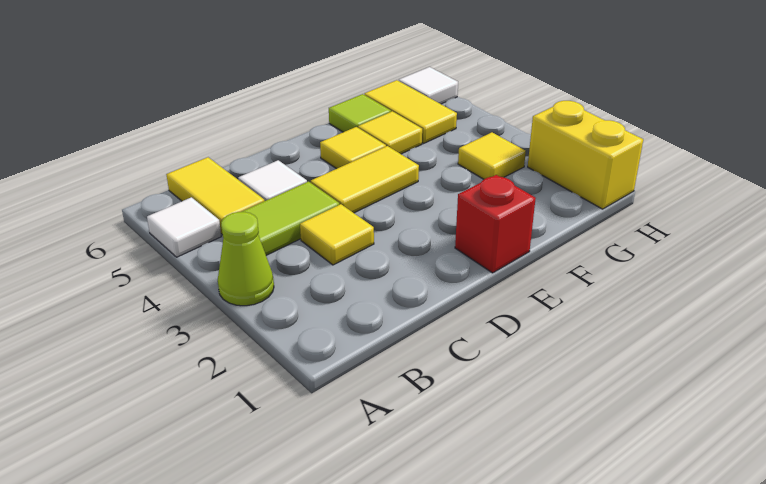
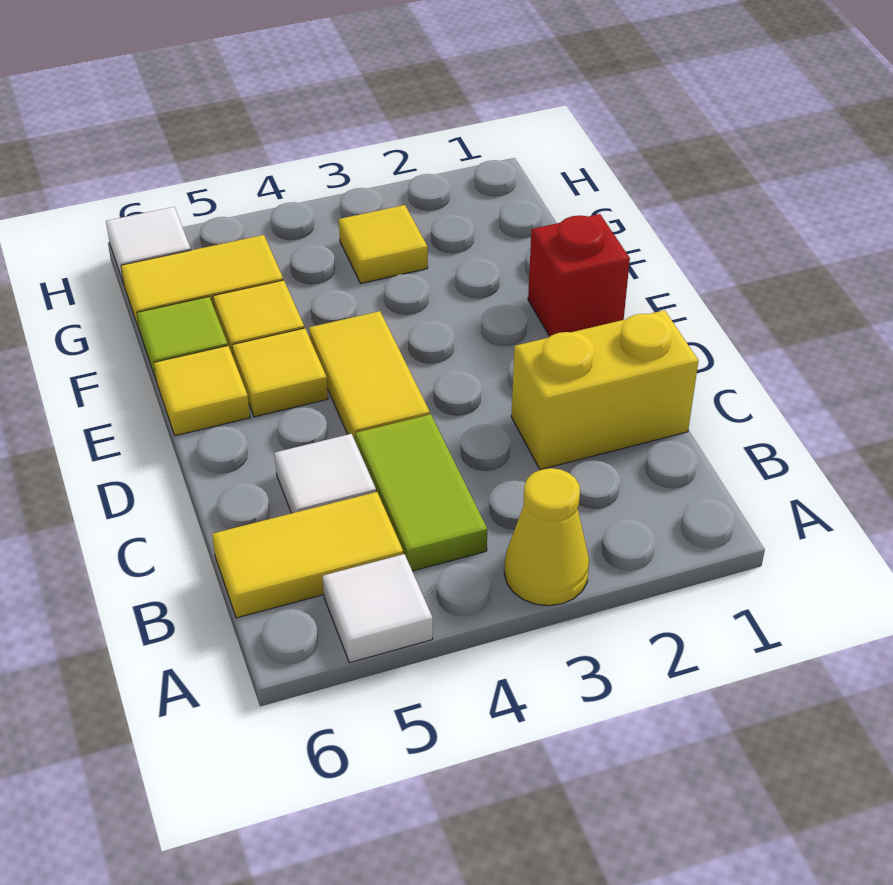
lime cone A3 level 1 -> yellow cone A3 level 1
yellow tile C3 level 1 -> yellow tile E6 level 1
yellow brick H1:H2 level 1 -> yellow brick C1:C2 level 1

